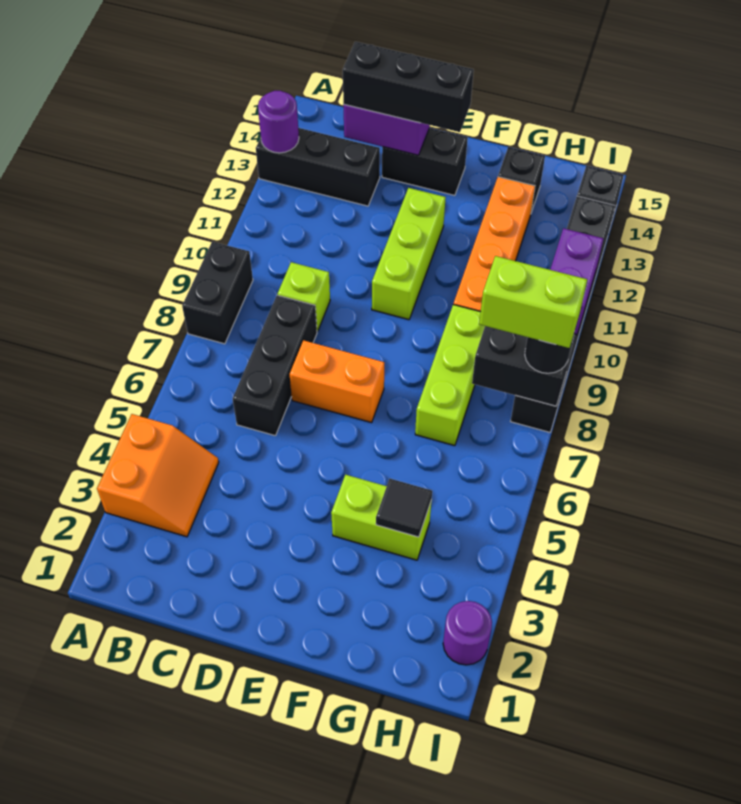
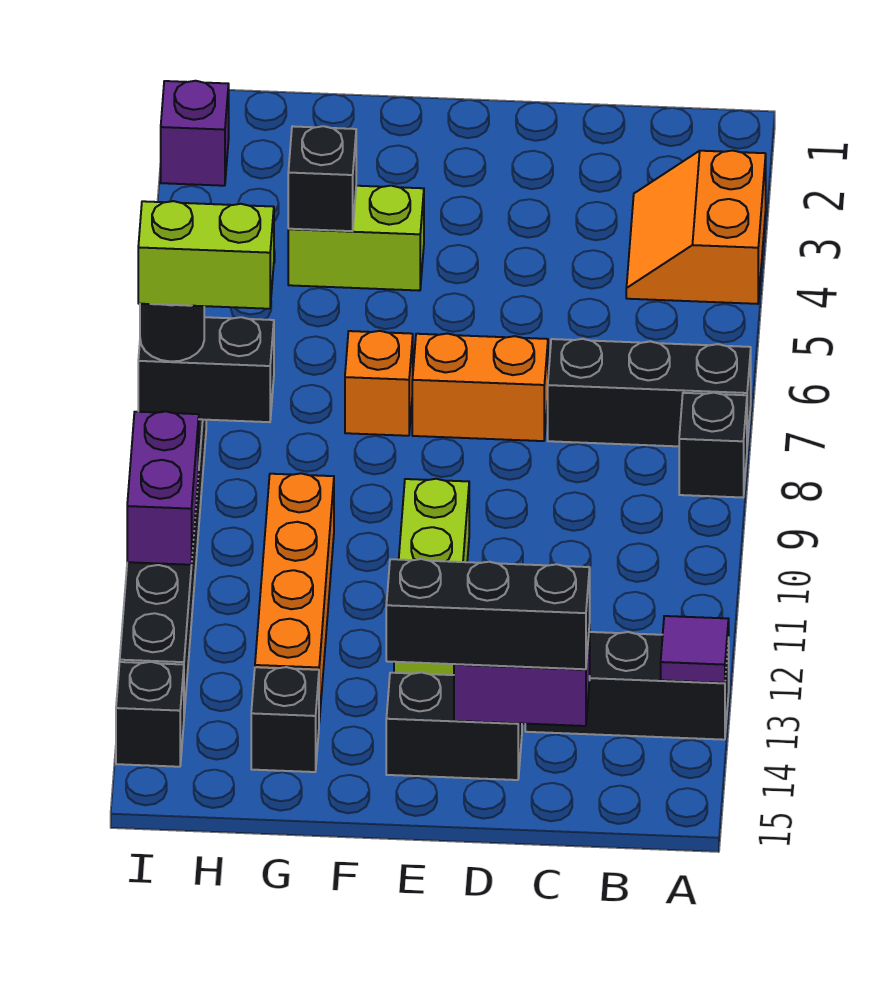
black brick A8:A9 level 1 -> black brick A8 level 1
purple round brick A13 level 2 -> purple tile A13 level 2
black brick C6:C8 level 1 -> black brick A7:C7 level 1
lime brick C9 level 1 -> none
none -> orange brick F7 level 1
black tile G4 level 2 -> black brick G4 level 2
lime brick G7:G9 level 1 -> none
purple round brick I2 level 1 -> purple brick I2 level 1

